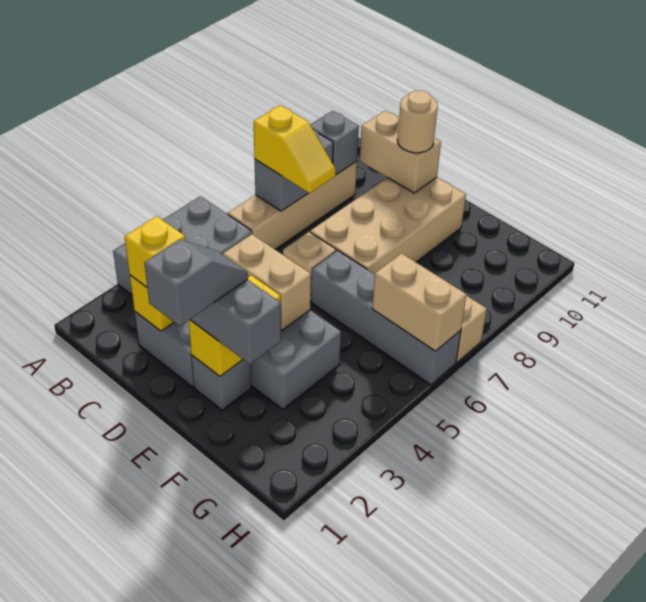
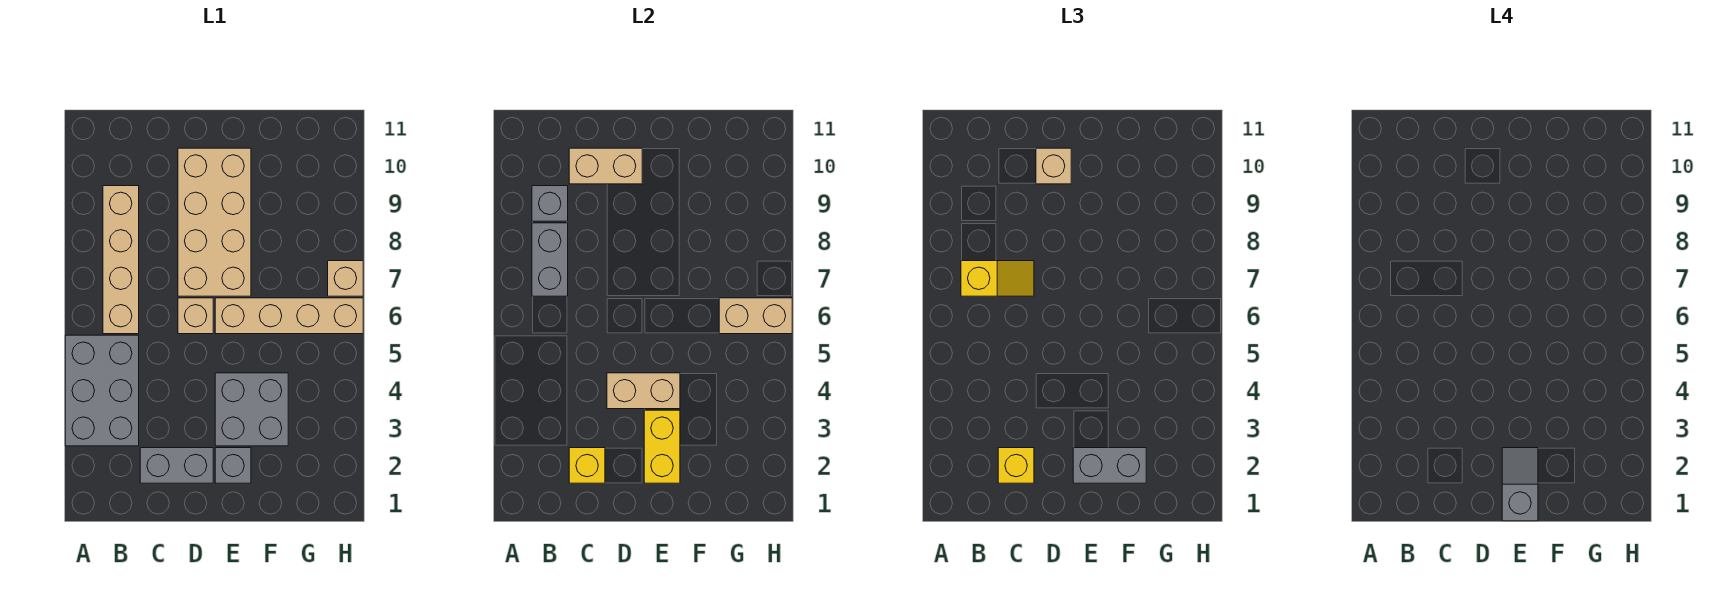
tan round brick D10 level 3 -> tan brick D10 level 3
grey brick E6:H6 level 1 -> tan brick E6:H6 level 1

